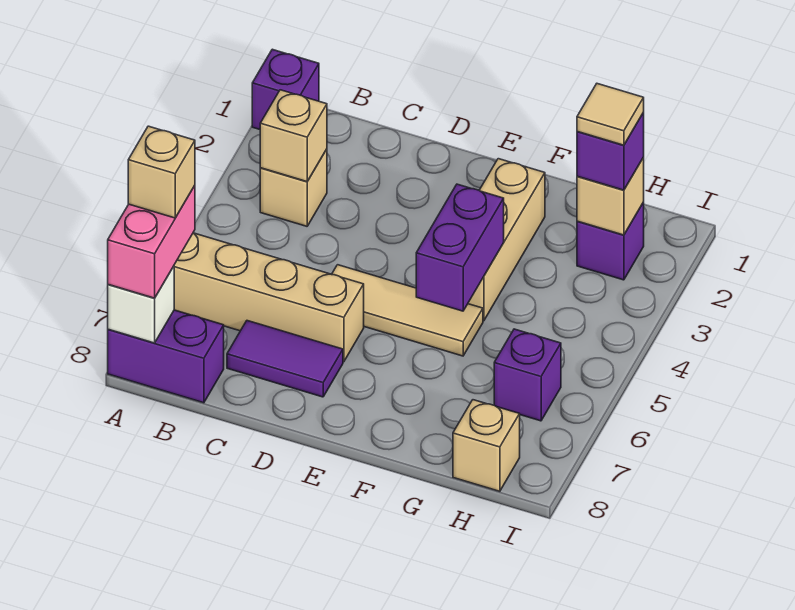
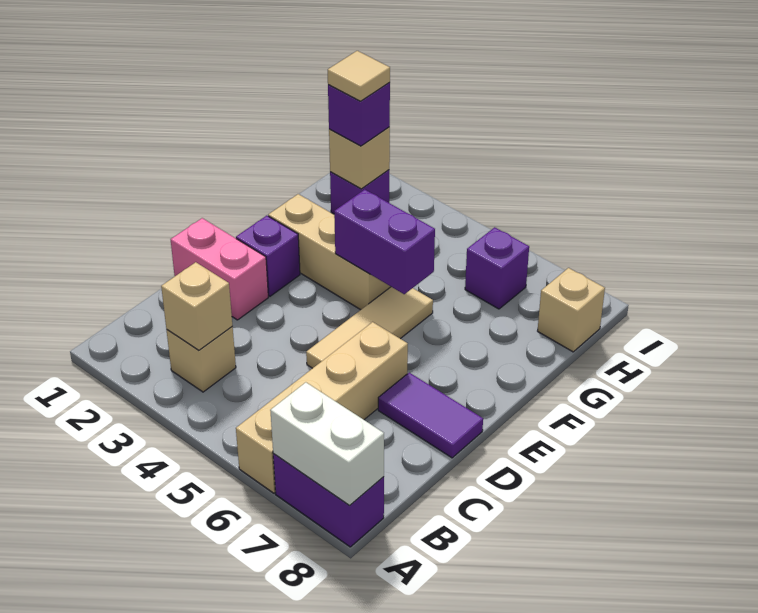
purple brick A1 level 1 -> purple brick E2 level 1
pink brick A7:A8 level 3 -> pink brick D1:D2 level 1
tan brick A7 level 4 -> none
purple brick A8:B8 level 1 -> purple brick A7:A8 level 1
white brick A8 level 2 -> white brick A7:A8 level 2
purple tile C7:D7 level 1 -> purple tile D7:D8 level 1

